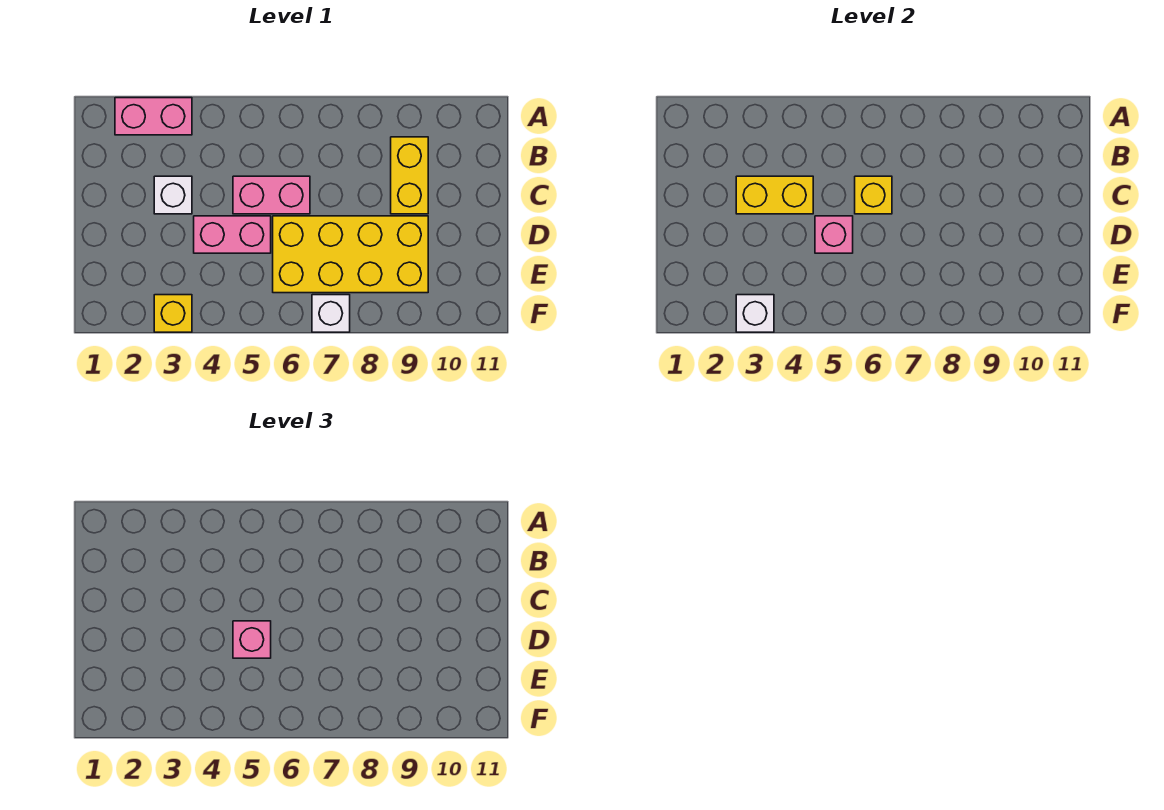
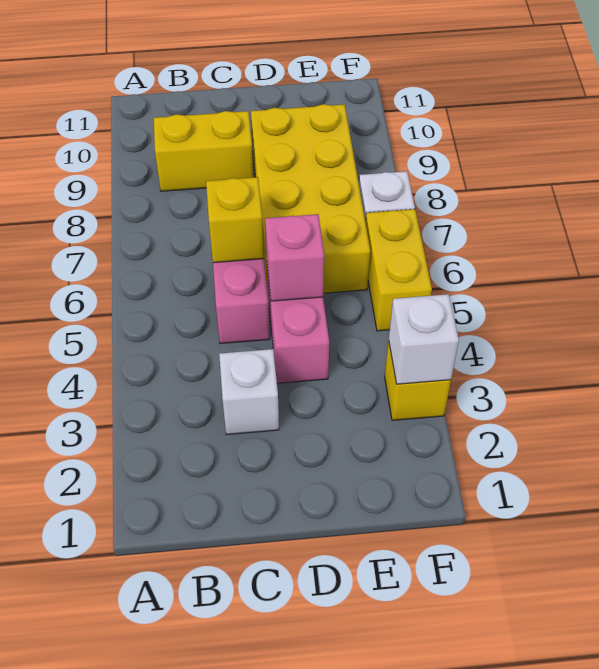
pink brick A2:A3 level 1 -> none
yellow brick C3:C4 level 2 -> yellow brick F5:F6 level 1
pink brick D5 level 3 -> none

